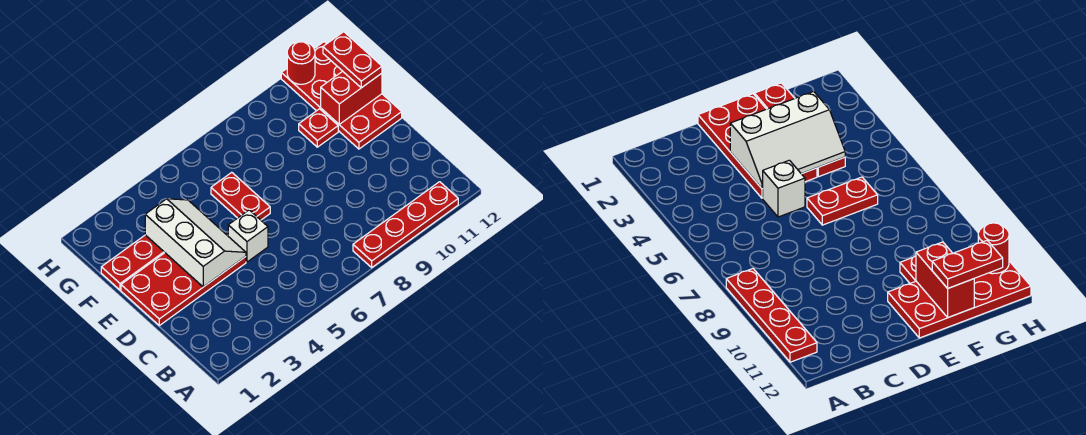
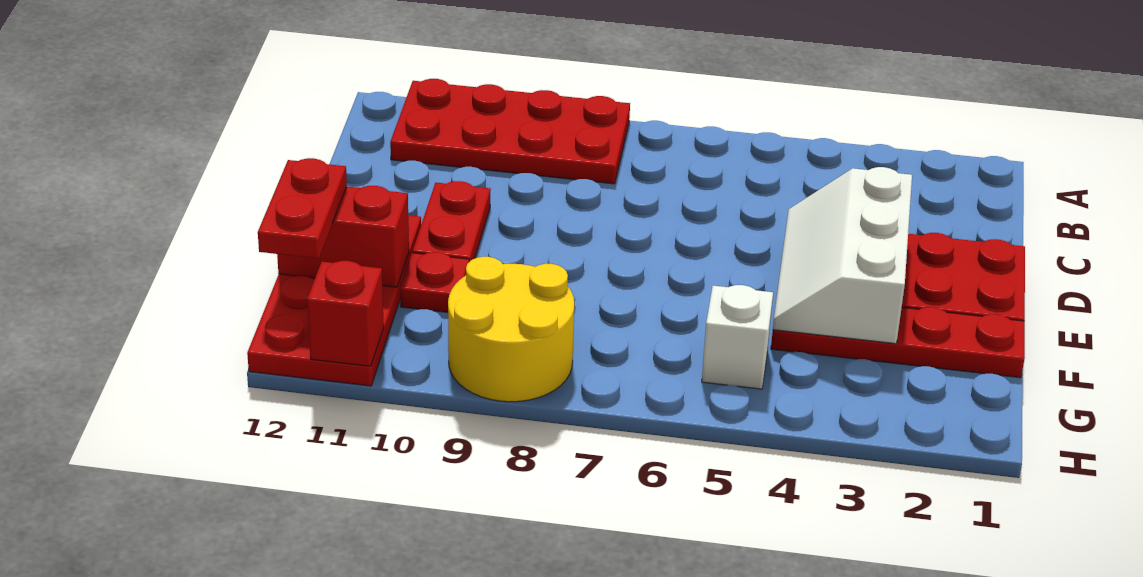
red plate A8:A11 level 1 -> red plate A8:B11 level 1
white brick D5 level 1 -> white brick G5 level 1
red plate E6:F6 level 1 -> red plate D10:E10 level 1
none -> yellow round brick G8:H9 level 1
red round brick H11 level 2 -> red brick H11 level 2

